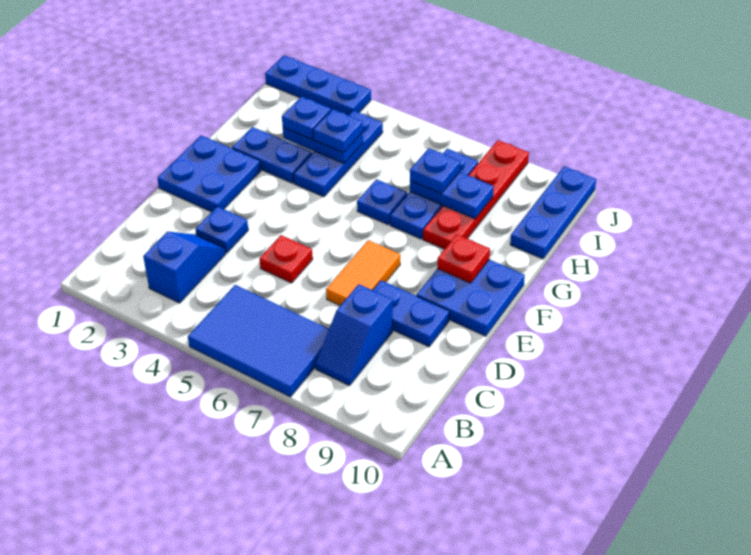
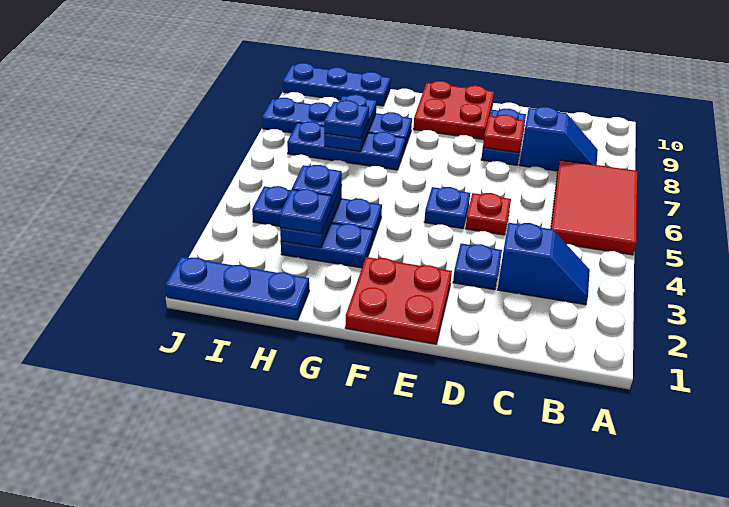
blue tile A5:B7 level 1 -> red tile A5:B7 level 1
blue slope B3:C3 level 1 top B -> blue slope B3:C3 level 1 top C
orange tile D7:E7 level 1 -> none
blue plate E1:F2 level 1 -> red plate E1:F2 level 1
blue plate E9:F10 level 1 -> red plate E9:F10 level 1
red plate F9 level 2 -> red plate D8 level 2
blue plate G2:G3 level 1 -> blue plate G3:H3 level 1
blue plate G6 level 1 -> blue plate E5 level 1
red plate G8:J8 level 1 -> blue plate G8:J8 level 1
blue plate J1:J3 level 1 -> blue plate H1:J1 level 1

